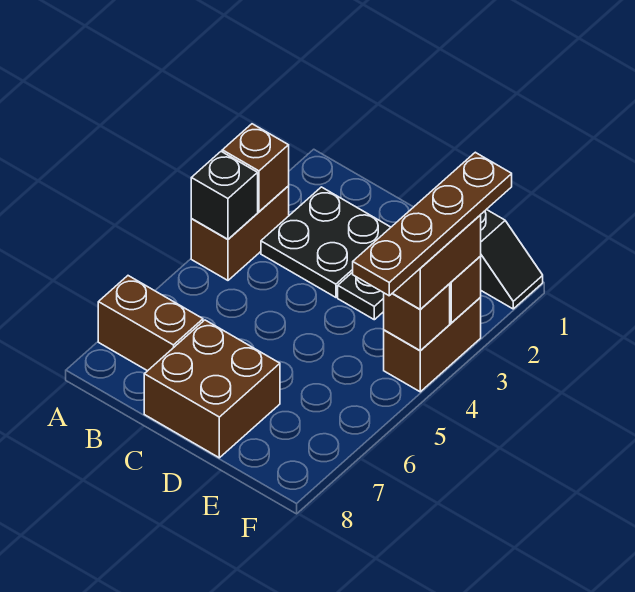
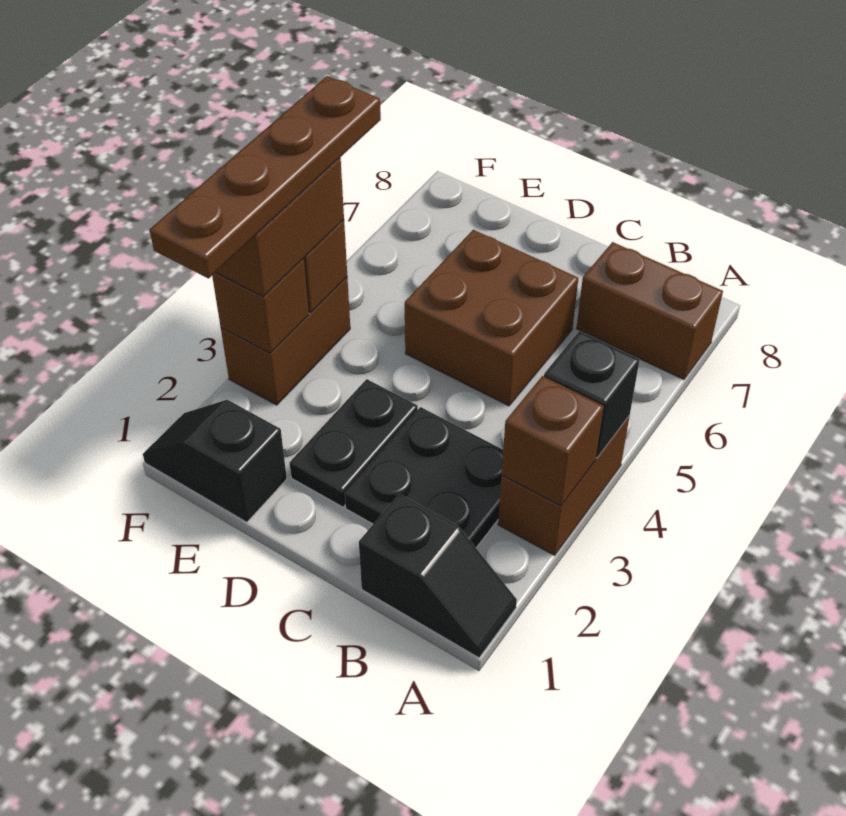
none -> black slope A1:B1 level 1 top B
brown brick C7:D8 level 1 -> brown brick C5:D6 level 1

